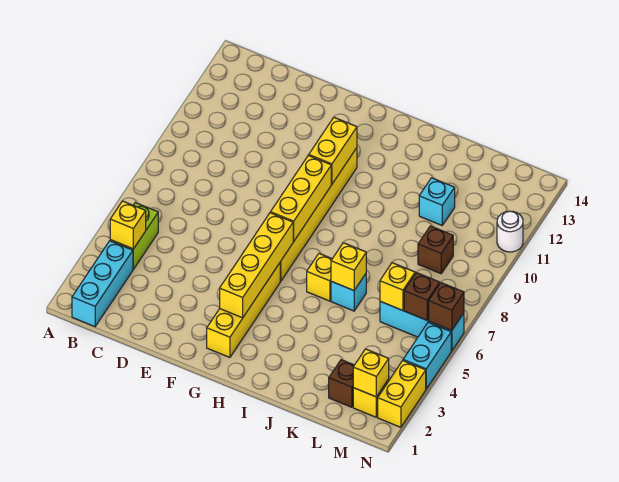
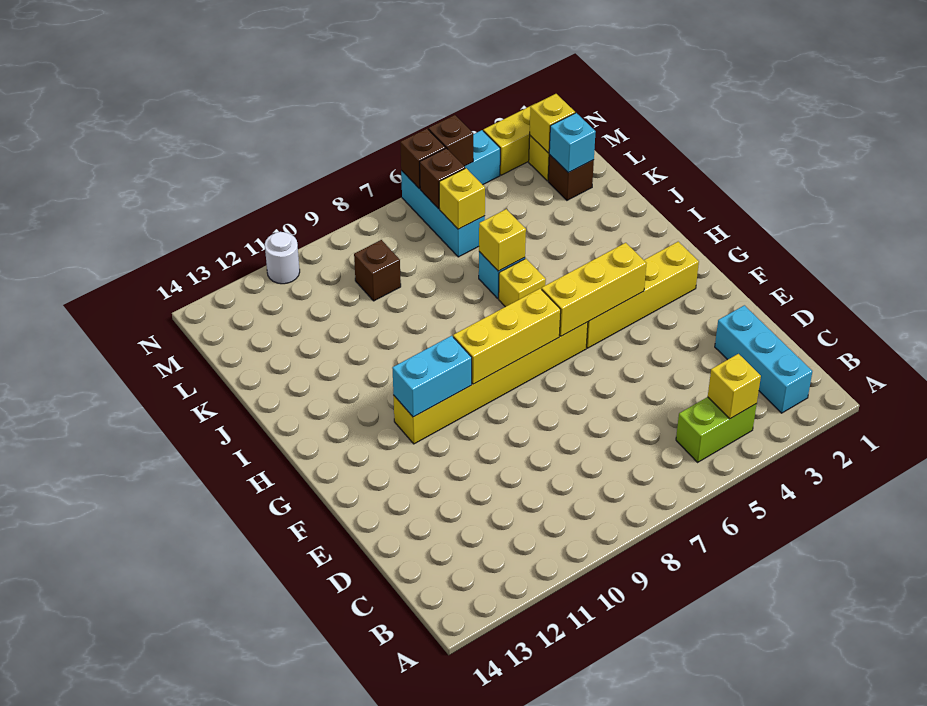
cyan brick B1:B3 level 1 -> cyan brick B2:D2 level 1
yellow brick G3:G6 level 2 -> yellow brick G4:G6 level 2
yellow brick G10:G11 level 2 -> cyan brick G10:G11 level 2
cyan brick K11 level 1 -> cyan brick L2 level 2
none -> brown brick N5 level 2

